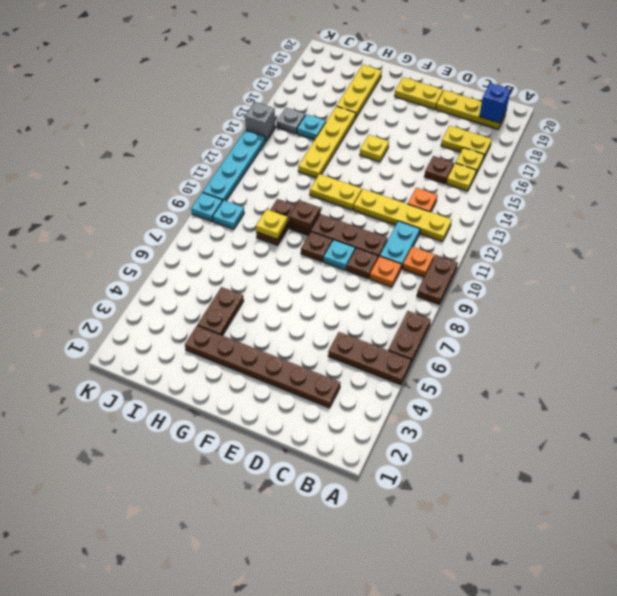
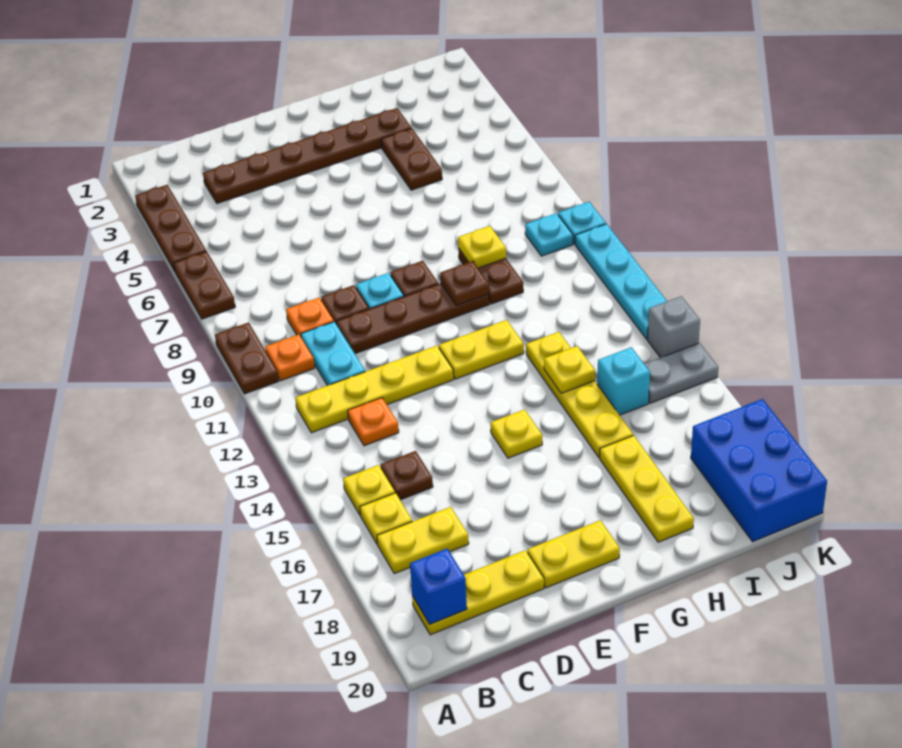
brown plate A5:C5 level 1 -> brown plate A3:A5 level 1
none -> yellow plate H14 level 2
cyan plate I15 level 1 -> cyan brick I15 level 1
grey plate J15 level 1 -> grey plate J15:K15 level 1
none -> blue brick J18:K20 level 1

